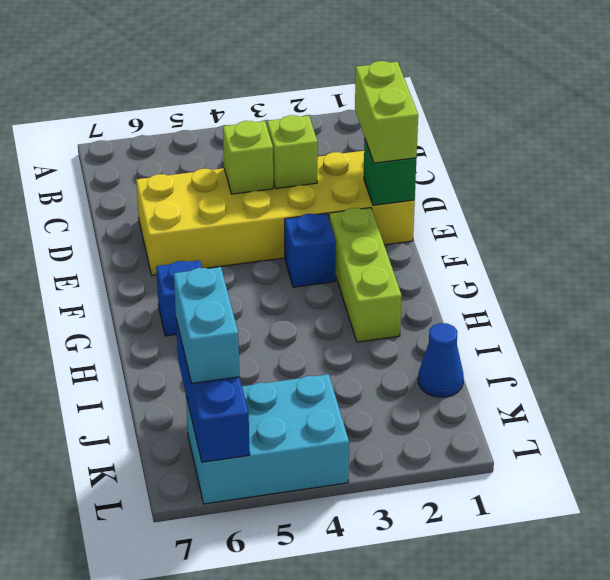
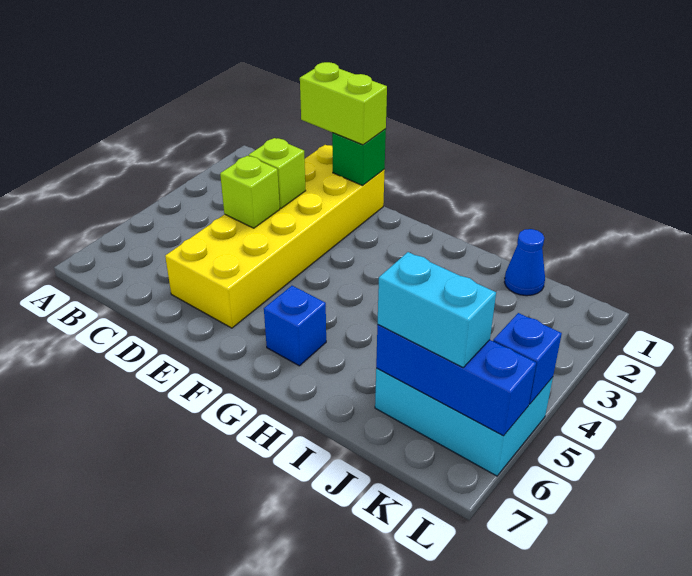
lime brick F2:H2 level 1 -> none
blue brick F3 level 1 -> blue brick L5 level 2
cyan brick K4:L6 level 1 -> cyan brick J5:L6 level 1

